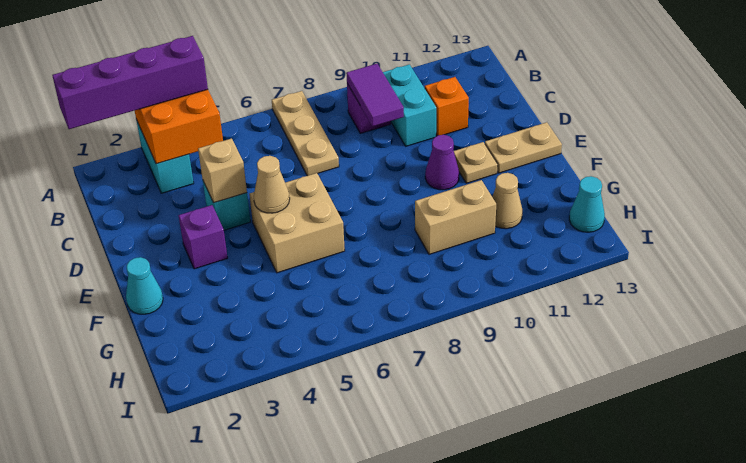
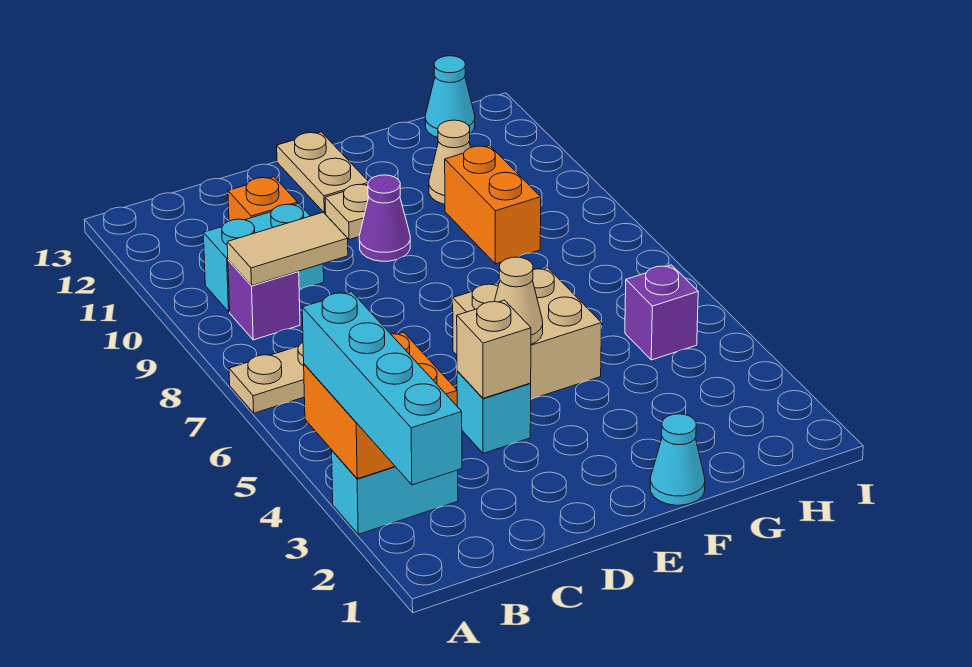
purple brick A1:A4 level 3 -> cyan brick A1:A4 level 3
purple tile B9:C9 level 2 -> tan tile B9:C9 level 2
purple brick E3 level 1 -> purple brick H5 level 1
tan brick G9:G10 level 1 -> orange brick G9:G10 level 1

